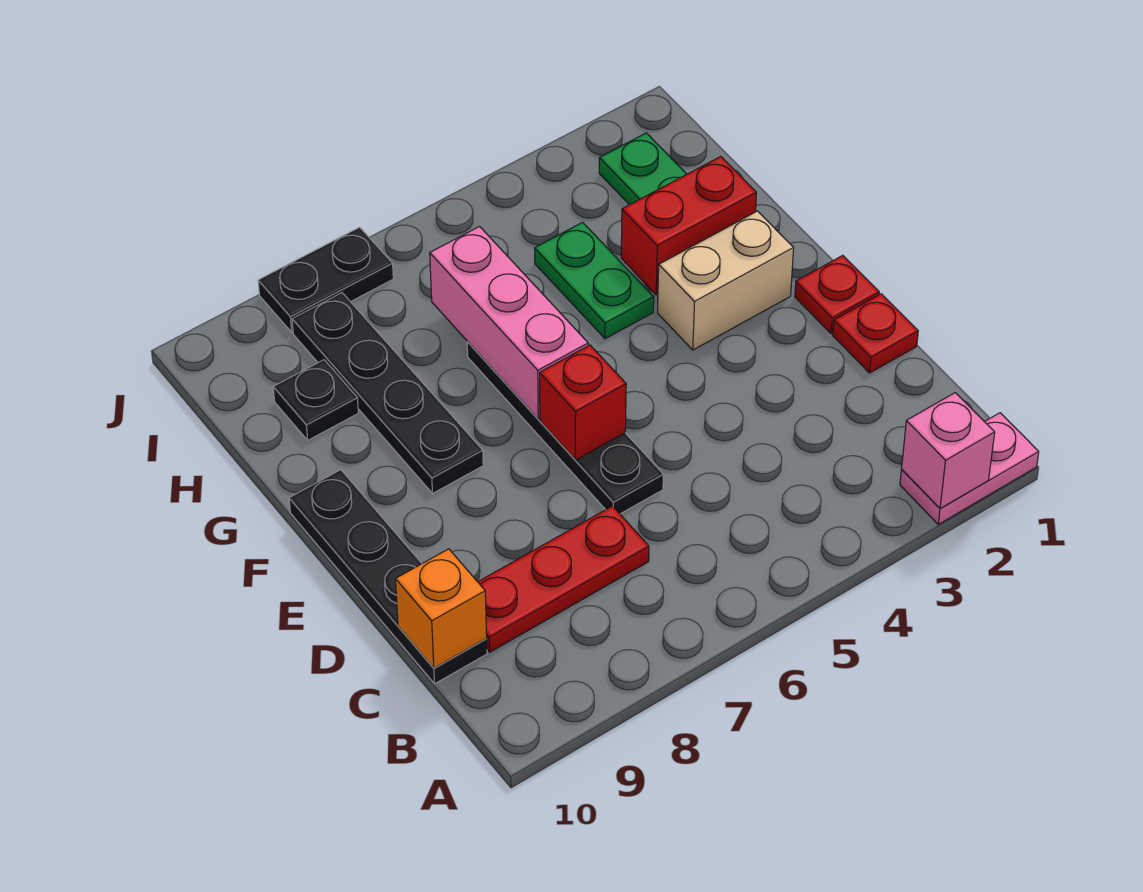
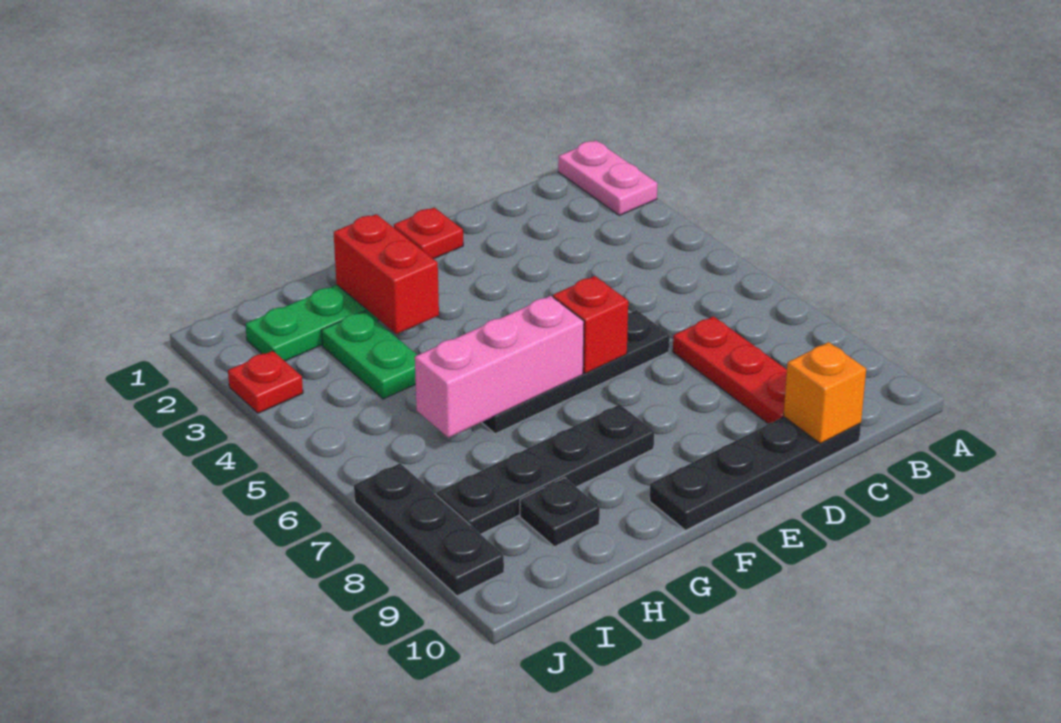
pink brick A2 level 2 -> none
red plate D1 level 1 -> red plate J3 level 1
tan brick F2:F3 level 1 -> none
green plate G4:H4 level 1 -> green plate H3:H4 level 1
black plate J7:J8 level 1 -> black plate J7:J9 level 1

